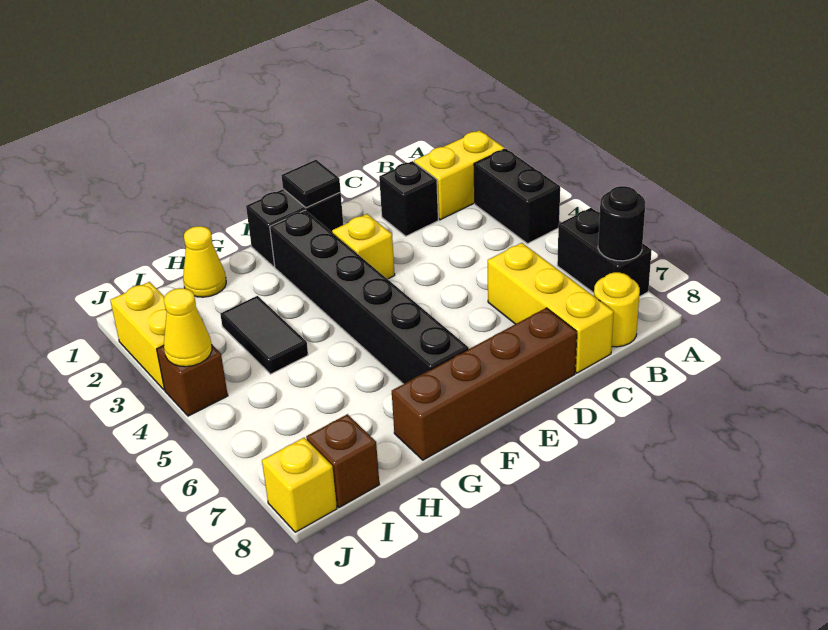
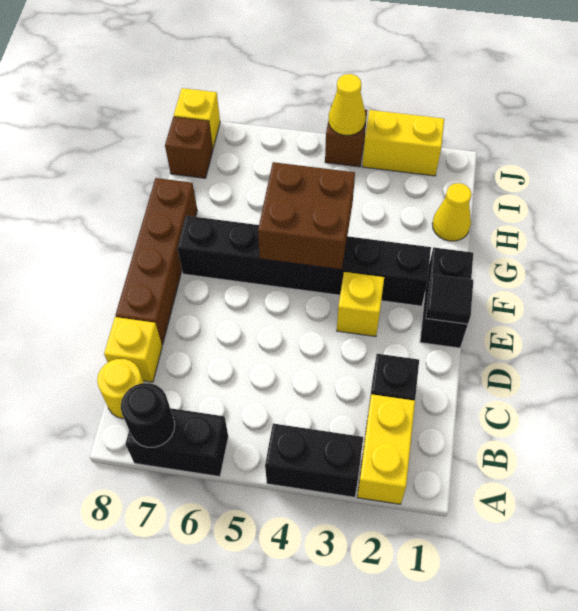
yellow brick C6:C8 level 1 -> yellow brick C8 level 1
none -> brown brick F4:G5 level 2
black tile H3:H4 level 1 -> none

